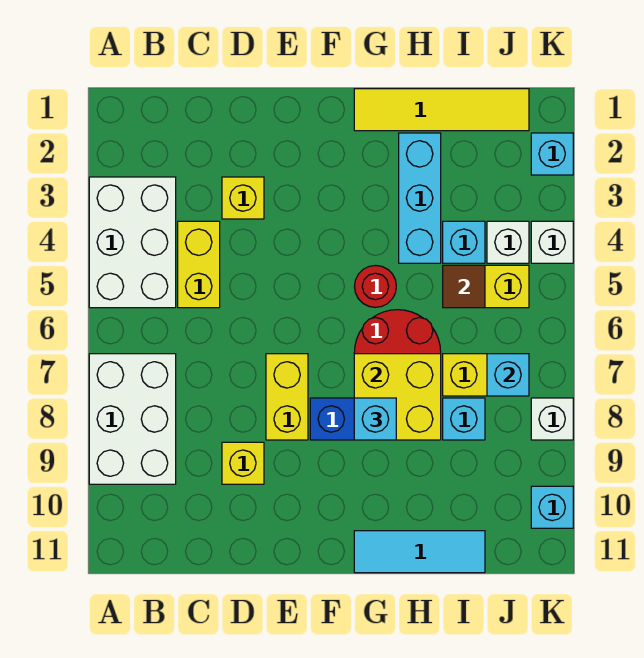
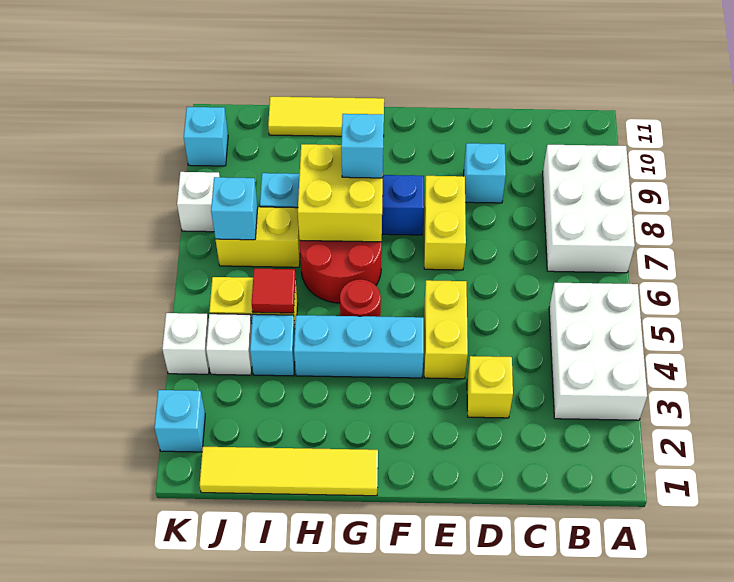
yellow brick C4:C5 level 1 -> yellow brick E4:E5 level 1
yellow brick D9 level 1 -> cyan brick D9 level 1
cyan tile G11:I11 level 1 -> yellow tile G11:I11 level 1
cyan brick H2:H4 level 1 -> cyan brick F4:H4 level 1
brown tile I5 level 2 -> red tile I5 level 2

